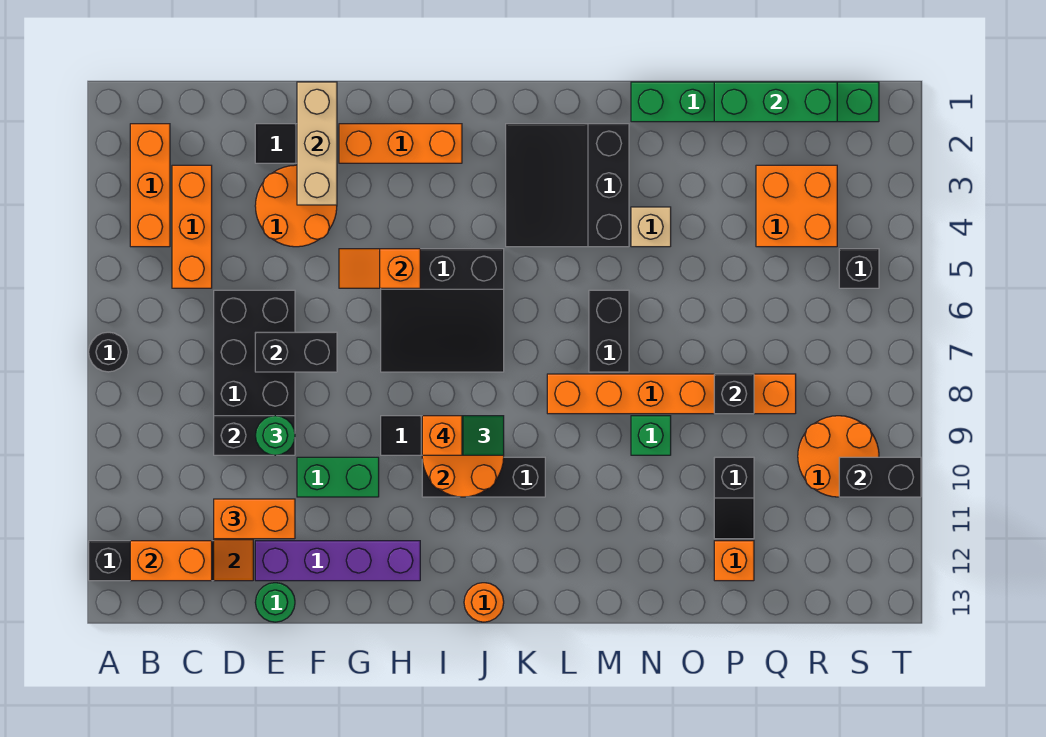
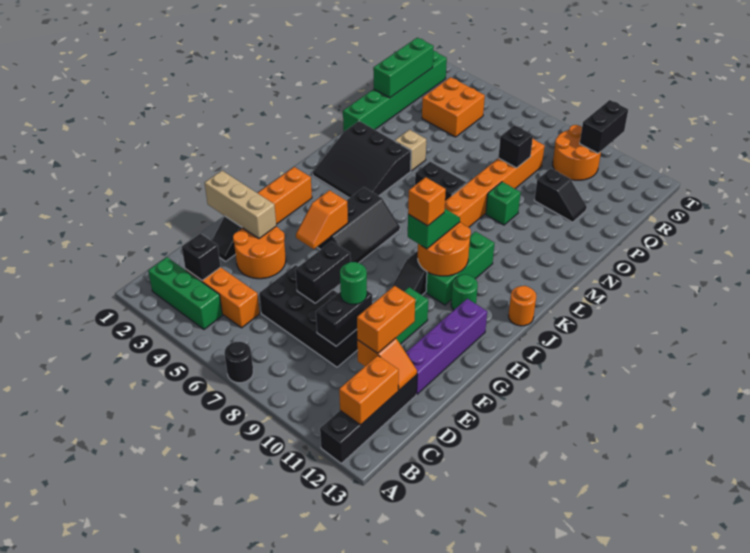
orange brick B2:B4 level 1 -> green brick B2:B4 level 1
green round brick E13 level 1 -> green round brick I11 level 1
black slope H5:J7 level 1 top 5 -> black slope H5:J6 level 1 top 5
black brick I10:K10 level 1 -> green brick I10:K10 level 1
orange brick P12 level 1 -> none
black brick S5 level 1 -> black brick C3 level 2

